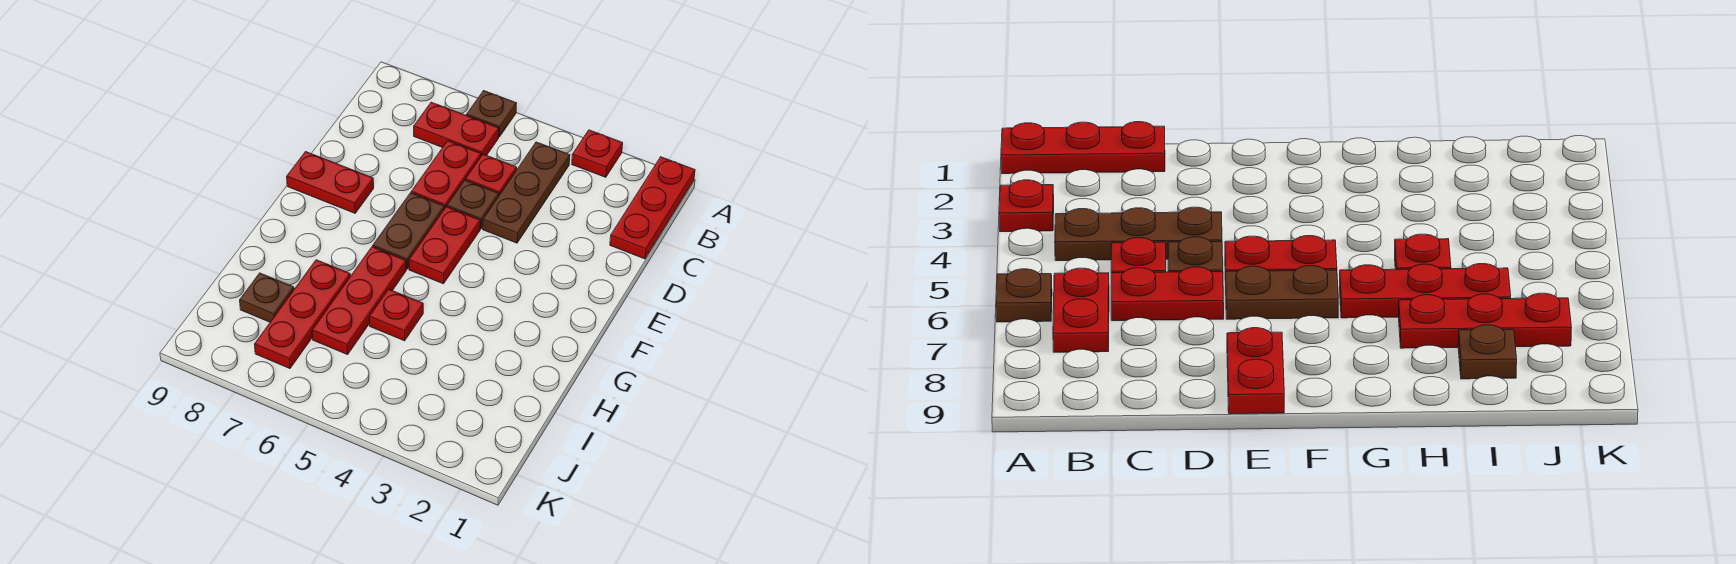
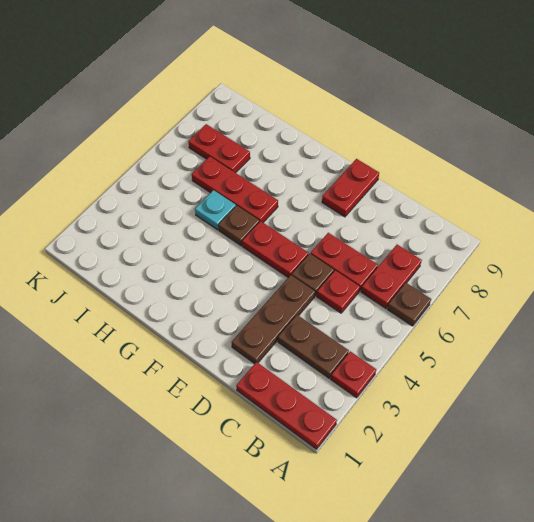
brown plate B4:D4 level 1 -> brown plate D2:D4 level 1
brown plate E6:F6 level 1 -> brown plate B3:C3 level 1
red plate H5 level 1 -> cyan plate H5 level 1
red plate H7:J7 level 1 -> red plate I7:J7 level 1
brown plate I8 level 1 -> brown plate G5 level 1

